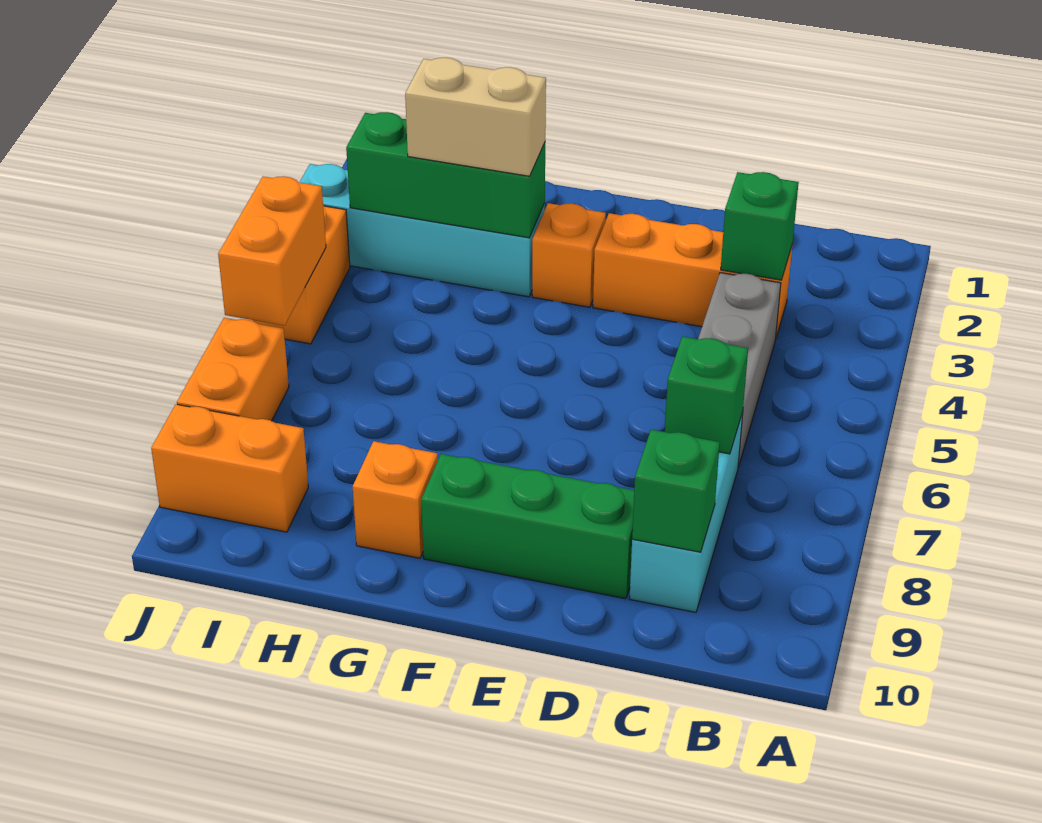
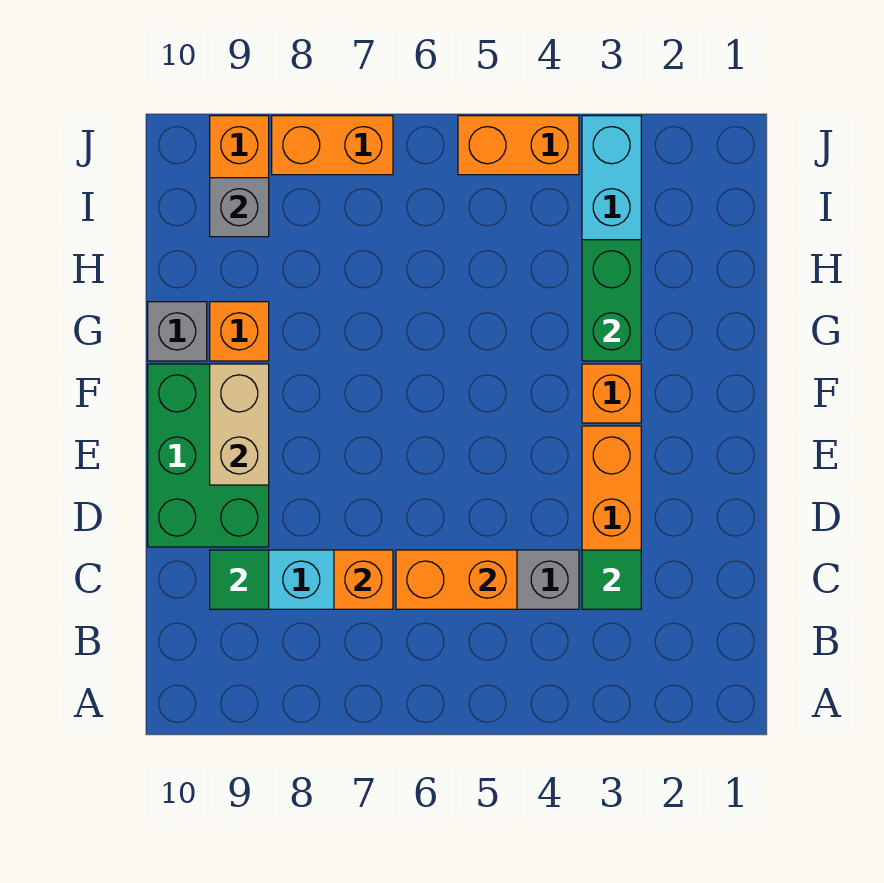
green brick C3 level 2 -> green tile C3 level 2
green brick C7 level 2 -> orange brick C7 level 2
green brick C9 level 2 -> green tile C9 level 2
green brick D9:F9 level 1 -> green brick D9:F10 level 1
green brick G3:I3 level 2 -> green brick G3:H3 level 2
tan brick G3:H3 level 3 -> tan brick E9:F9 level 2
none -> grey brick G10 level 1
none -> grey brick I9 level 2
orange brick J5:J6 level 2 -> orange brick C5:C6 level 2

